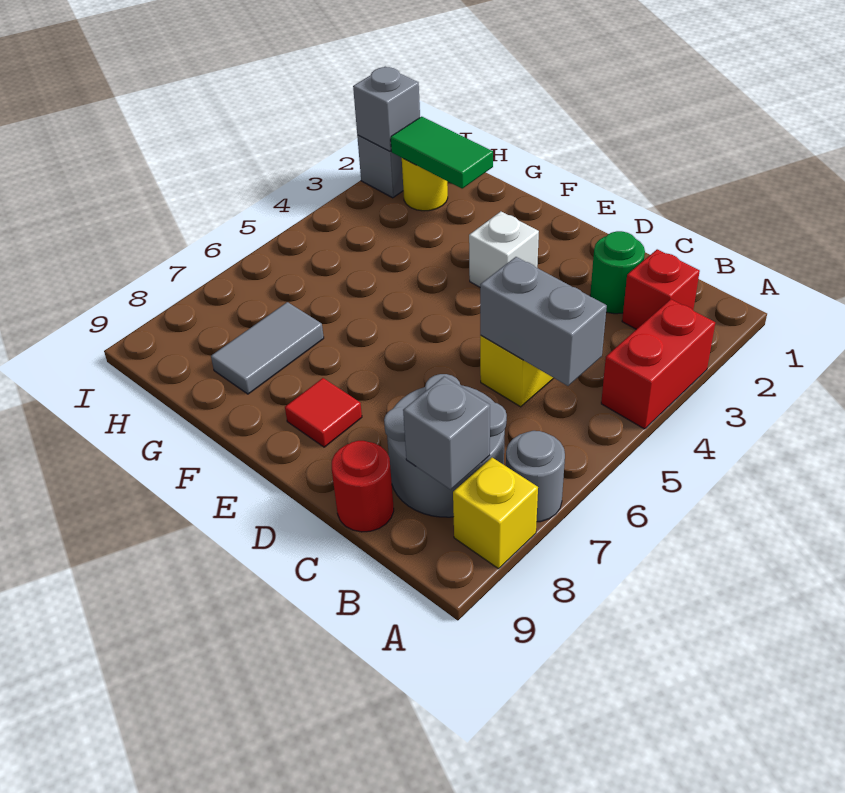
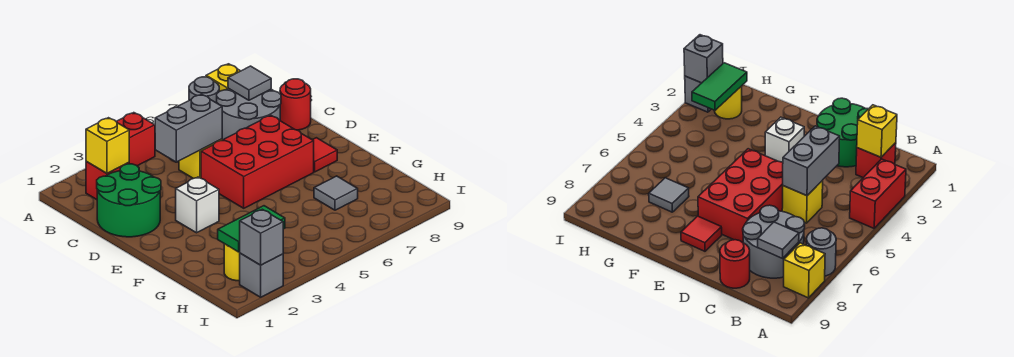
none -> yellow brick B2 level 2
grey brick B5:C5 level 2 -> grey brick C4:C5 level 2
grey brick B8 level 2 -> grey tile B8 level 2
green round brick C2 level 1 -> green round brick C1:D2 level 1
none -> red brick D5:E7 level 1
green tile G2:H2 level 2 -> green tile H2:H3 level 2
grey tile G7:G8 level 1 -> grey tile G7 level 1

